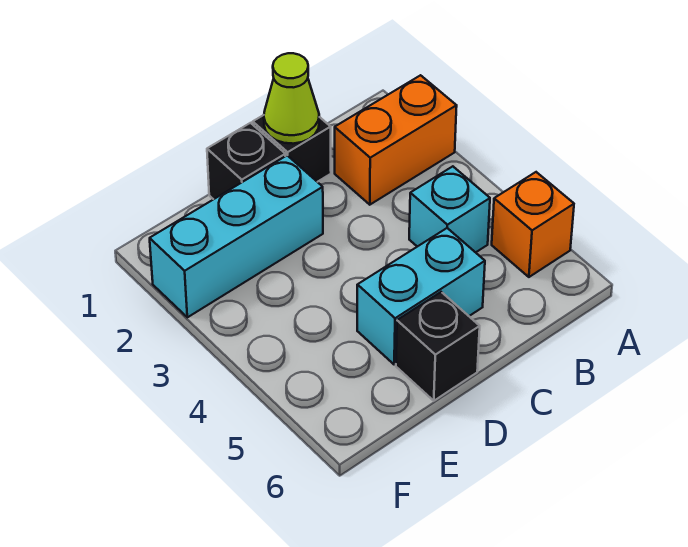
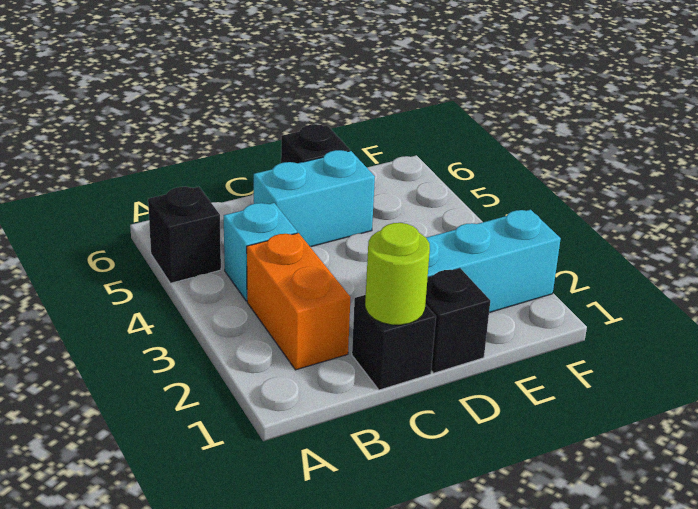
orange brick A2:B2 level 1 -> orange brick B2:B3 level 1
orange brick A5 level 1 -> black brick A5 level 1
lime cone C1 level 2 -> lime round brick C1 level 2

